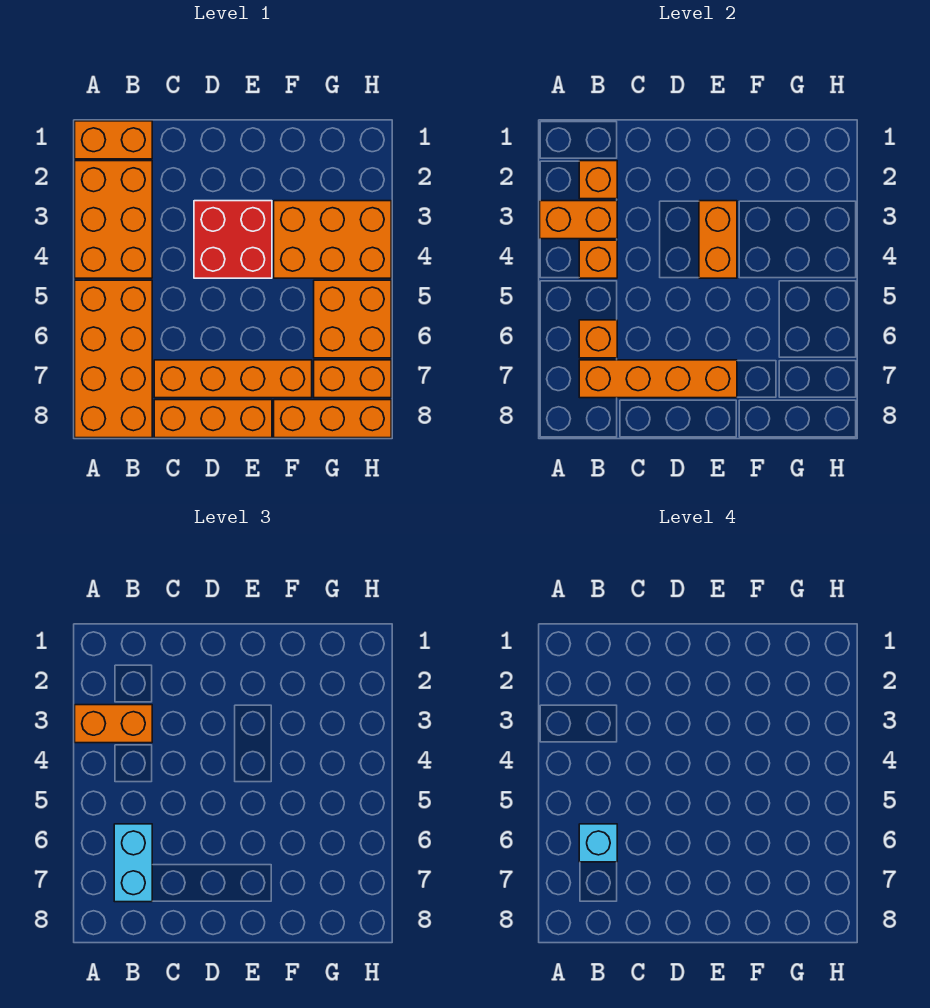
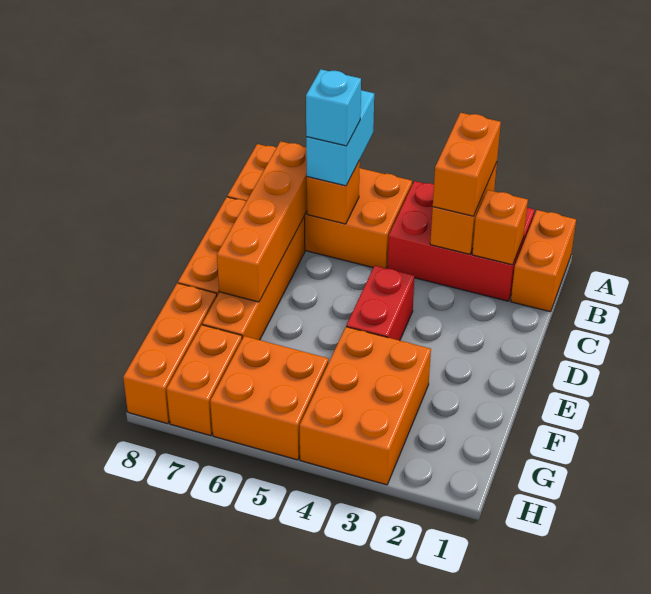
orange brick A2:B4 level 1 -> red brick A2:B4 level 1
orange brick B4 level 2 -> none
cyan brick B6:B7 level 3 -> cyan brick A6:B6 level 3
red brick D3:E4 level 1 -> red brick D4:E4 level 1
orange brick E3:E4 level 2 -> none

